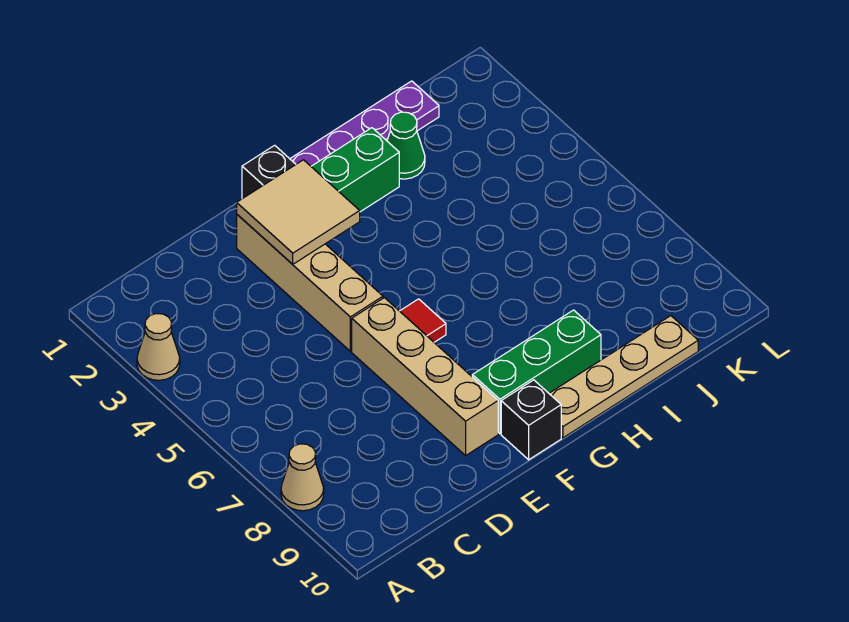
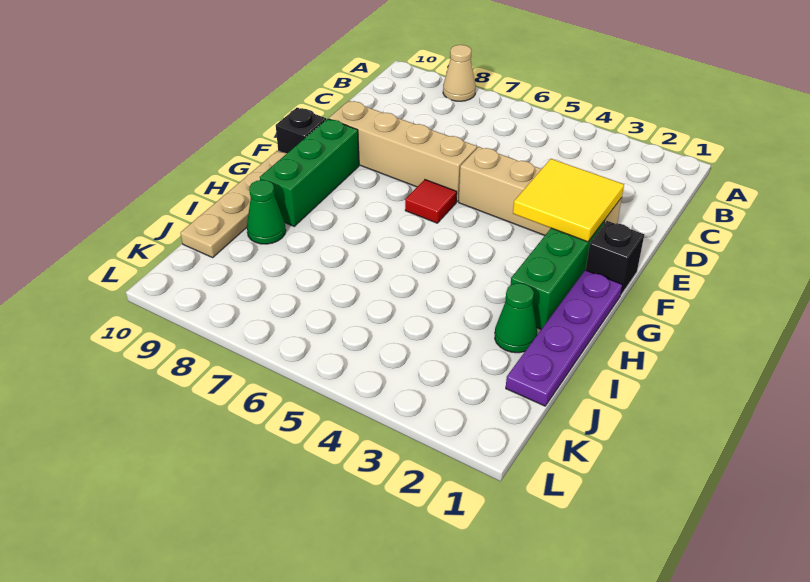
tan cone A3 level 1 -> none
tan tile E2:F3 level 2 -> yellow tile E2:F3 level 2
none -> green cone I9 level 1

